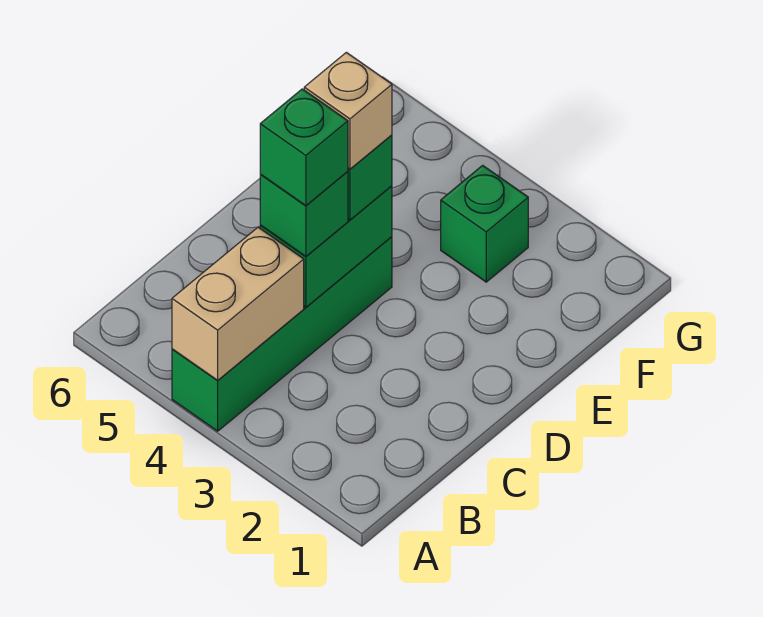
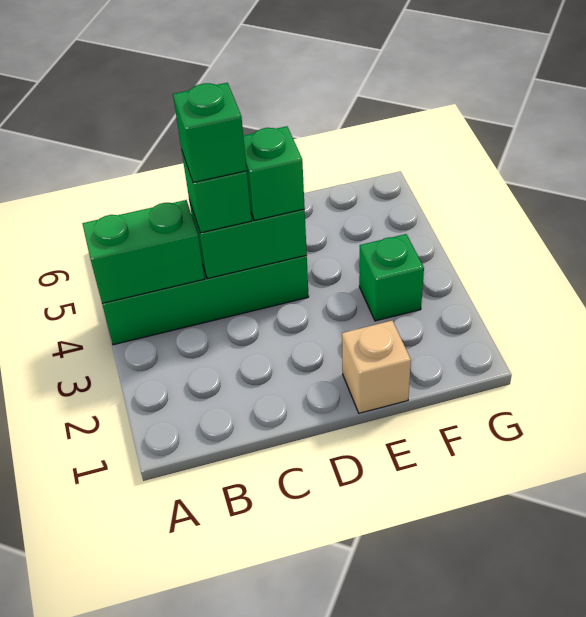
tan brick A4:B4 level 2 -> green brick A4:B4 level 2
tan brick D4 level 4 -> tan brick E1 level 1

